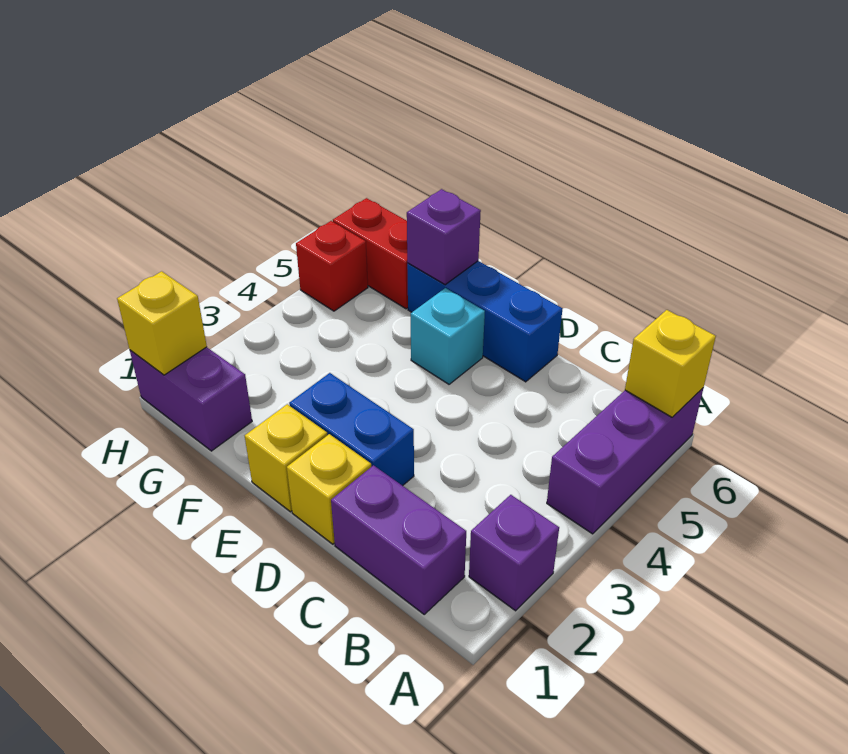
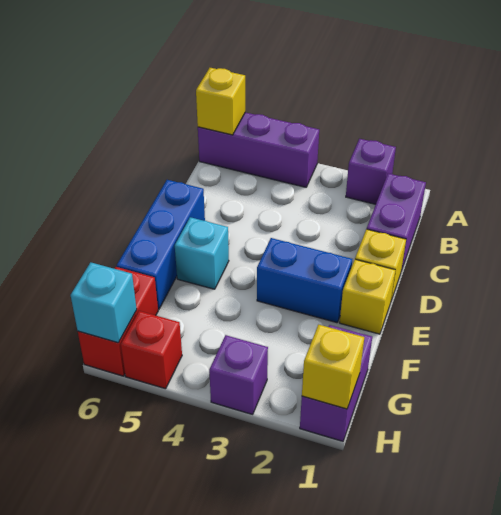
blue brick D2:E2 level 1 -> blue brick E2:E3 level 1
purple brick F6 level 2 -> purple brick H3 level 1
none -> cyan brick H6 level 2

